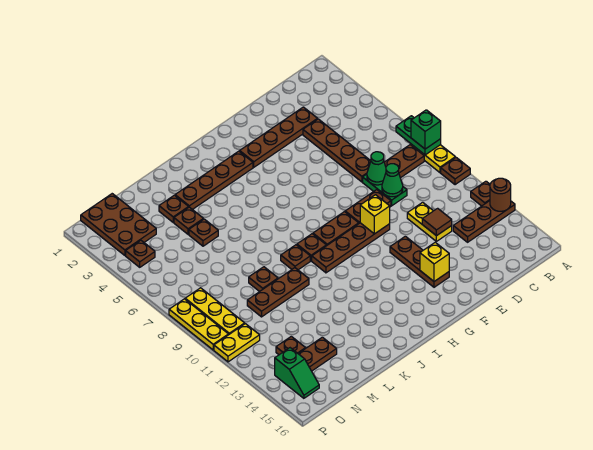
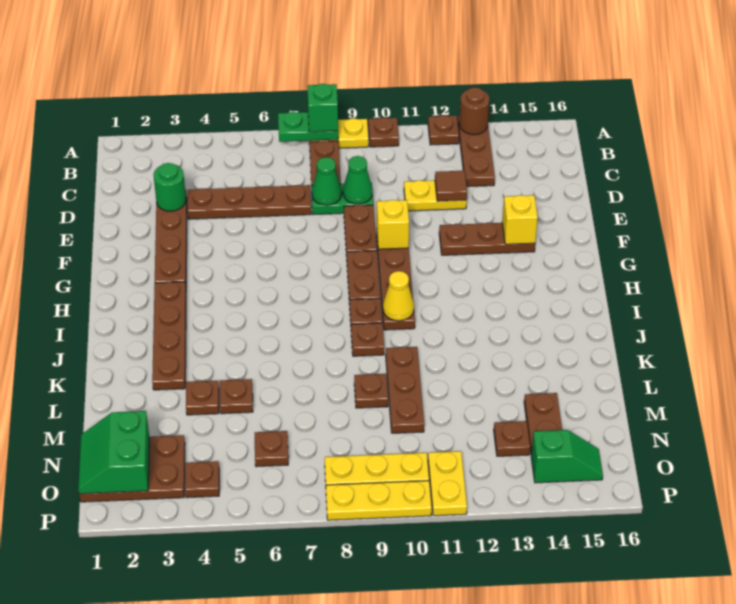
none -> green round brick D3 level 2
none -> yellow cone I10 level 2
brown plate L3 level 1 -> brown plate N6 level 1
none -> green slope N1:O2 level 2 top 2

